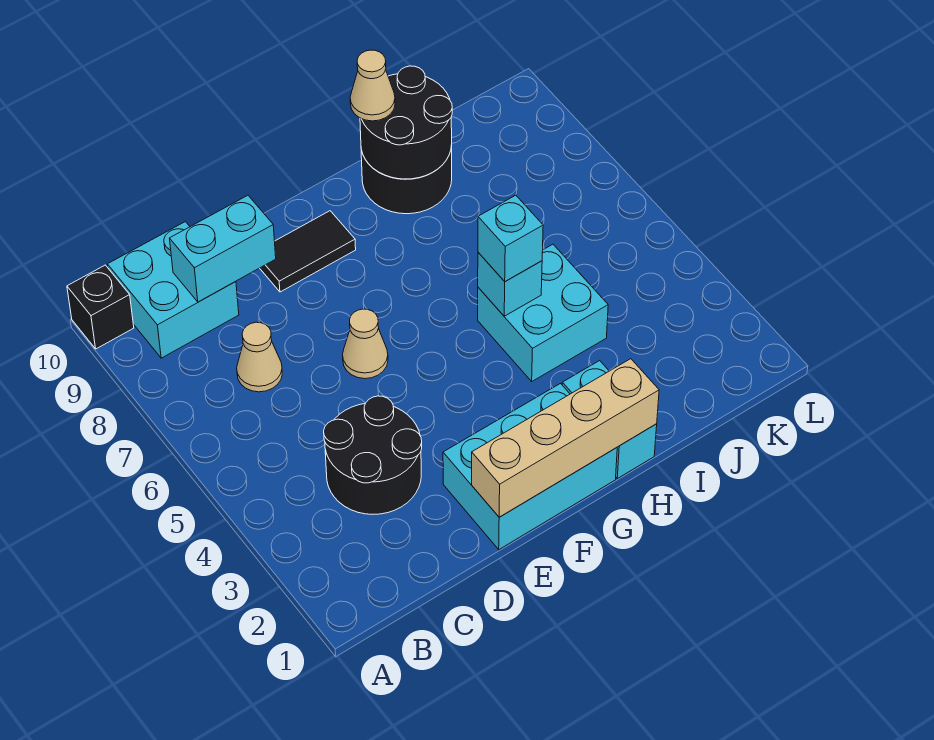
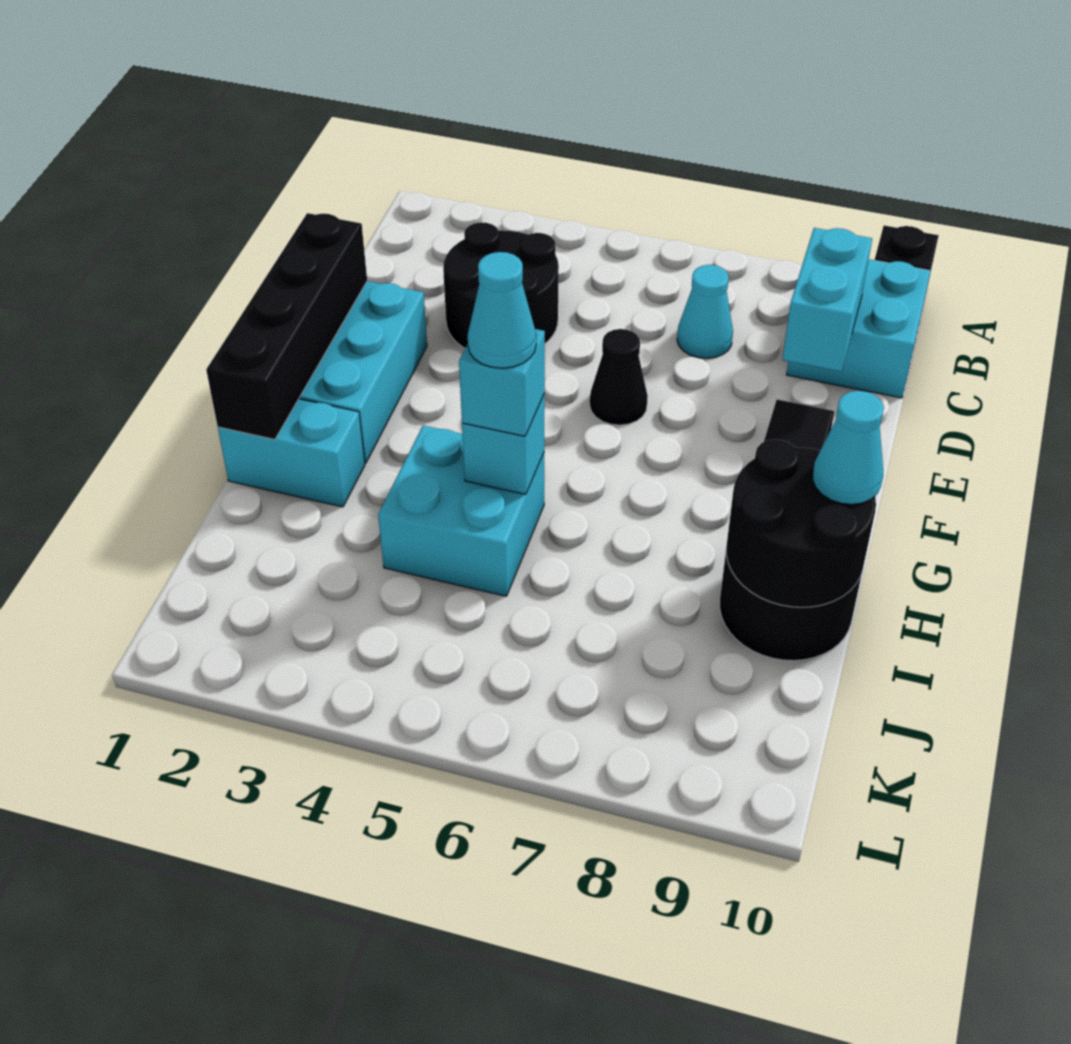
tan cone C7 level 1 -> cyan cone C7 level 1
tan brick E1:H1 level 2 -> black brick E1:H1 level 2
tan cone E6 level 1 -> black cone E6 level 1
none -> cyan cone H5 level 4
tan cone H10 level 3 -> cyan cone H10 level 3

